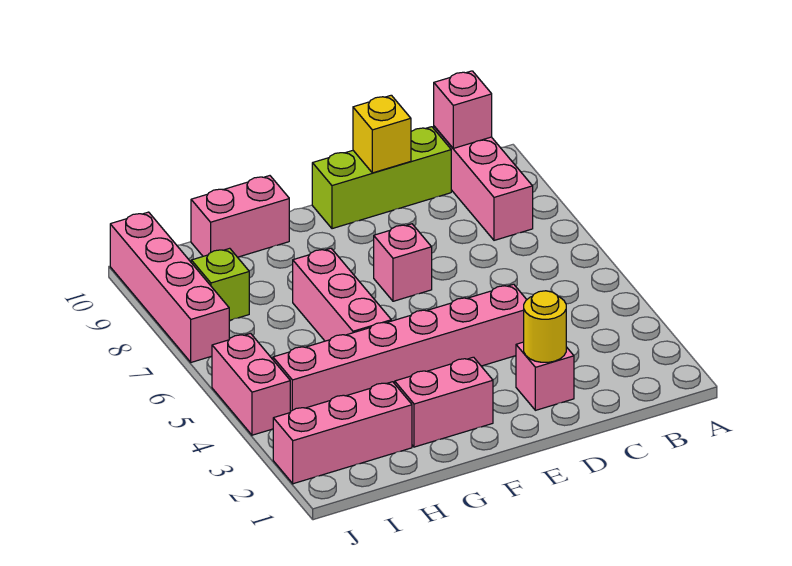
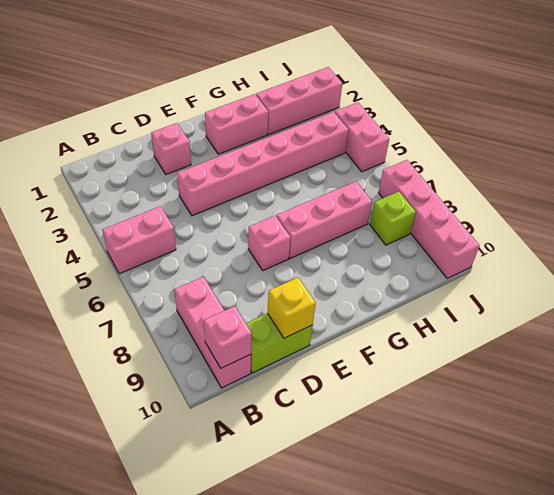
lime brick C10:E10 level 1 -> lime brick C10:D10 level 1
yellow round brick D2 level 2 -> none
pink brick G5:G7 level 1 -> pink brick F7:H7 level 1
pink brick G10:H10 level 1 -> pink brick A5:B5 level 1

